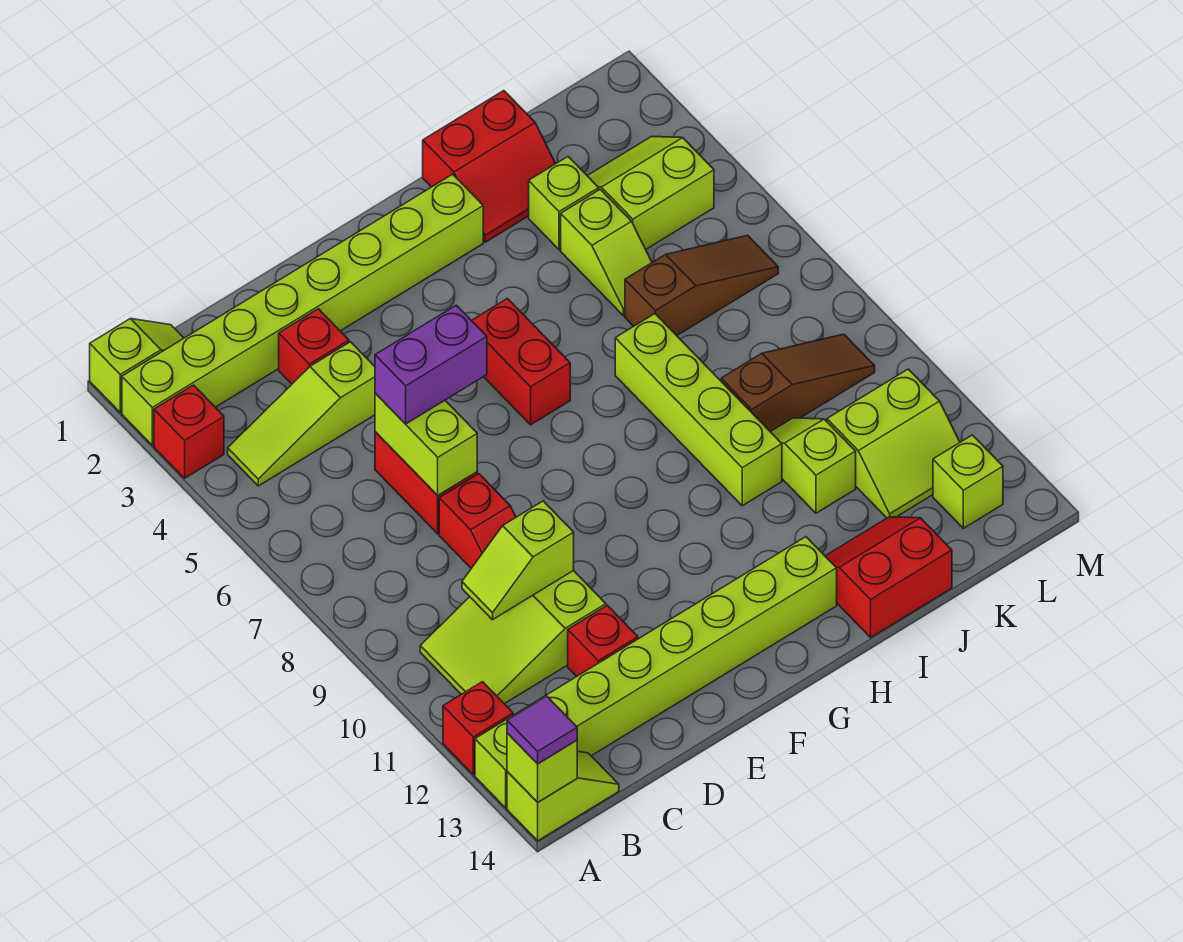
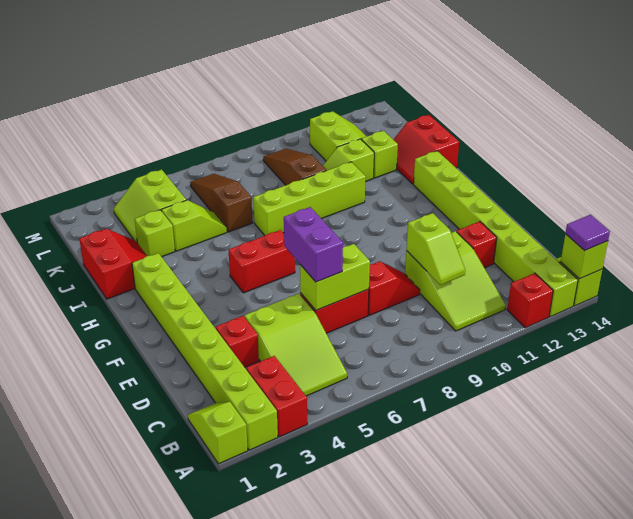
red brick A3 level 1 -> red brick A3:B3 level 1
lime slope B4:D4 level 1 top D -> lime slope B4:D5 level 1 top D
lime brick L13 level 1 -> lime brick J12 level 1

